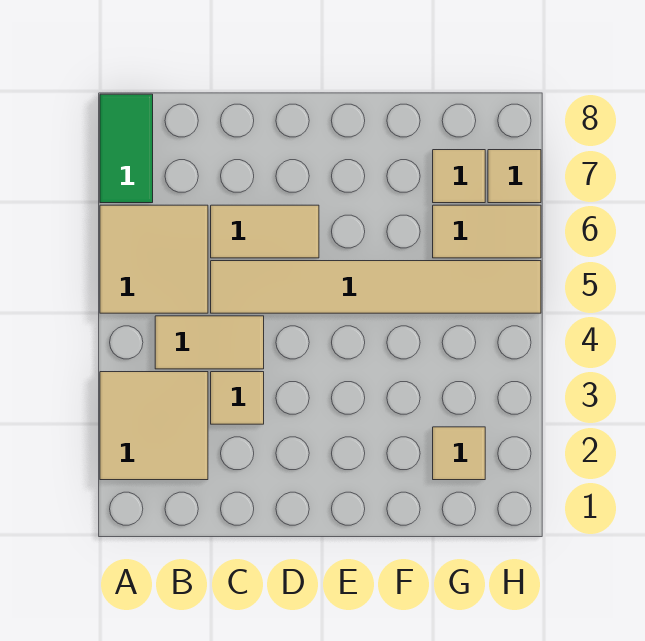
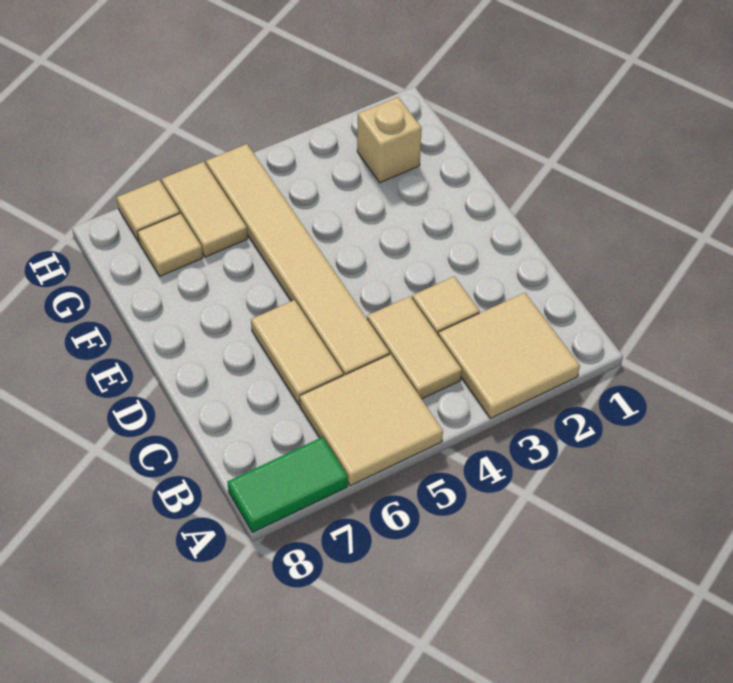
tan tile G2 level 1 -> tan brick G2 level 1

